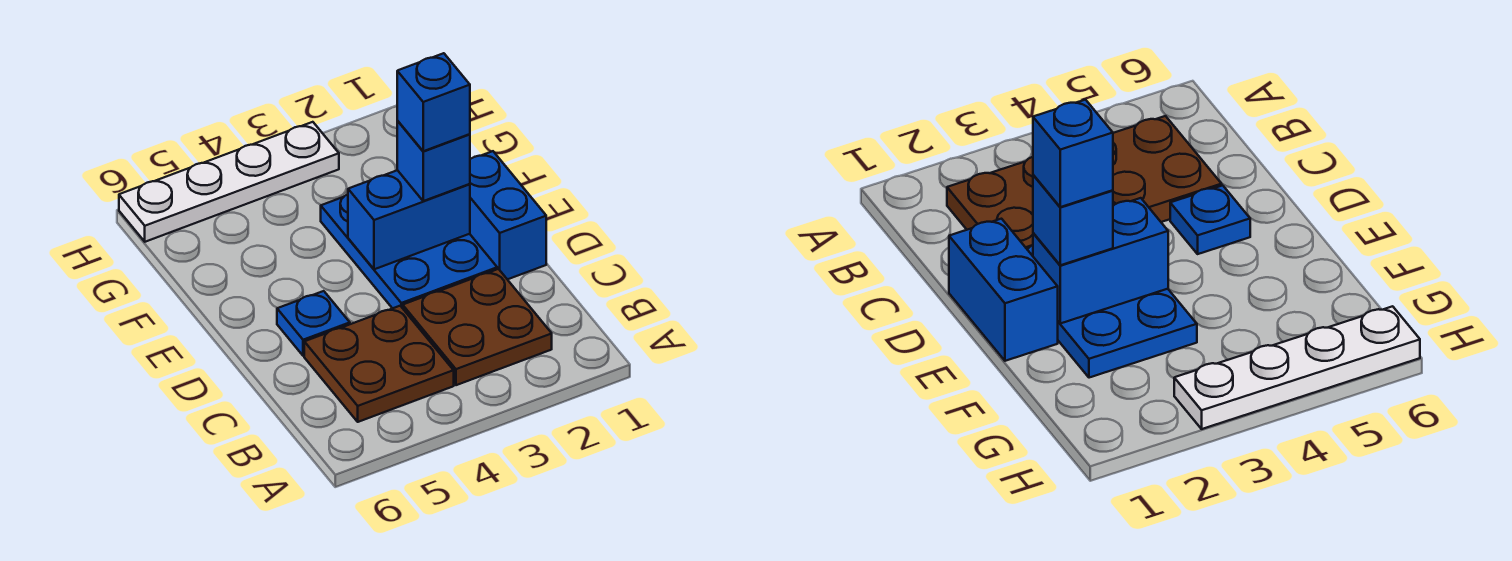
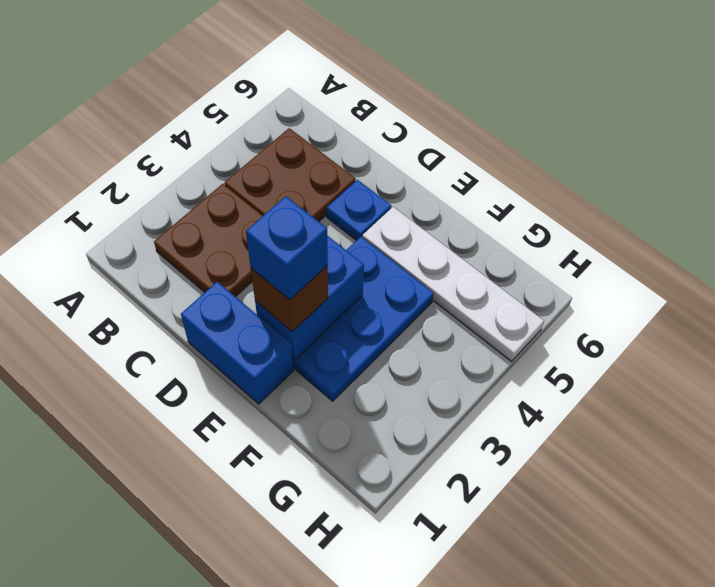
blue plate D2:F3 level 1 -> blue plate E2:F4 level 1
blue brick E2 level 3 -> brown brick E2 level 3
white plate H3:H6 level 1 -> white plate E5:H5 level 1

